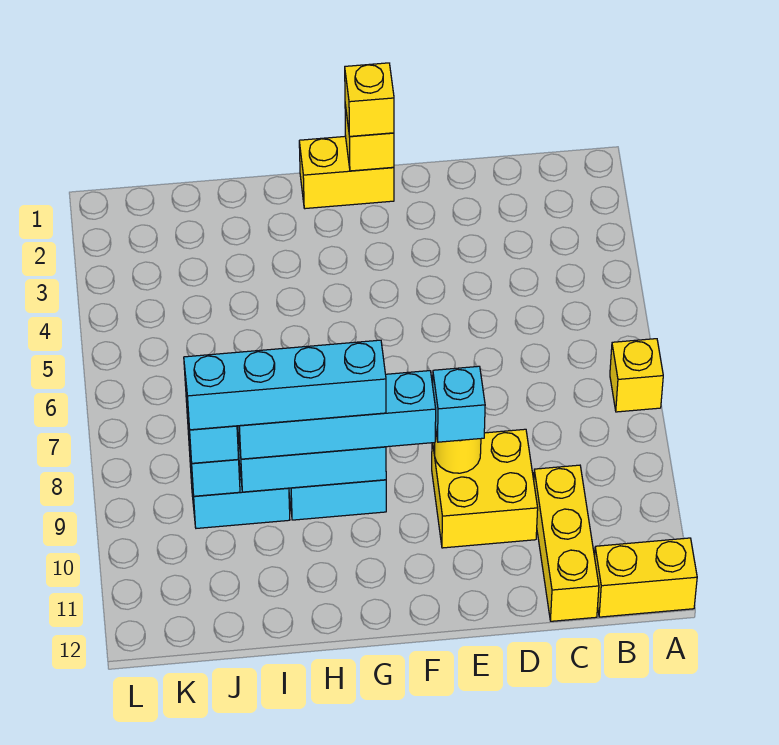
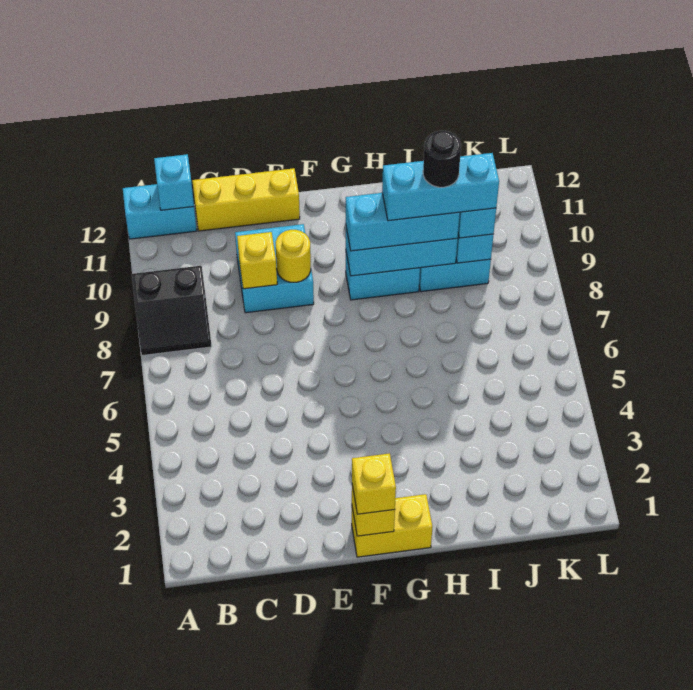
yellow brick A7 level 1 -> yellow brick D9 level 2
none -> black slope A8:B9 level 1 top 9
yellow brick A12:B12 level 1 -> cyan brick A12:B12 level 1
yellow brick C10:C12 level 1 -> yellow brick C12:E12 level 1
yellow brick D9:E10 level 1 -> cyan brick D9:E10 level 1
cyan brick E9 level 3 -> cyan brick B12 level 2
cyan brick F9:I9 level 3 -> cyan brick G9:I9 level 3
cyan brick G9:J9 level 4 -> cyan brick H9:J9 level 4
none -> black round brick I9 level 5

